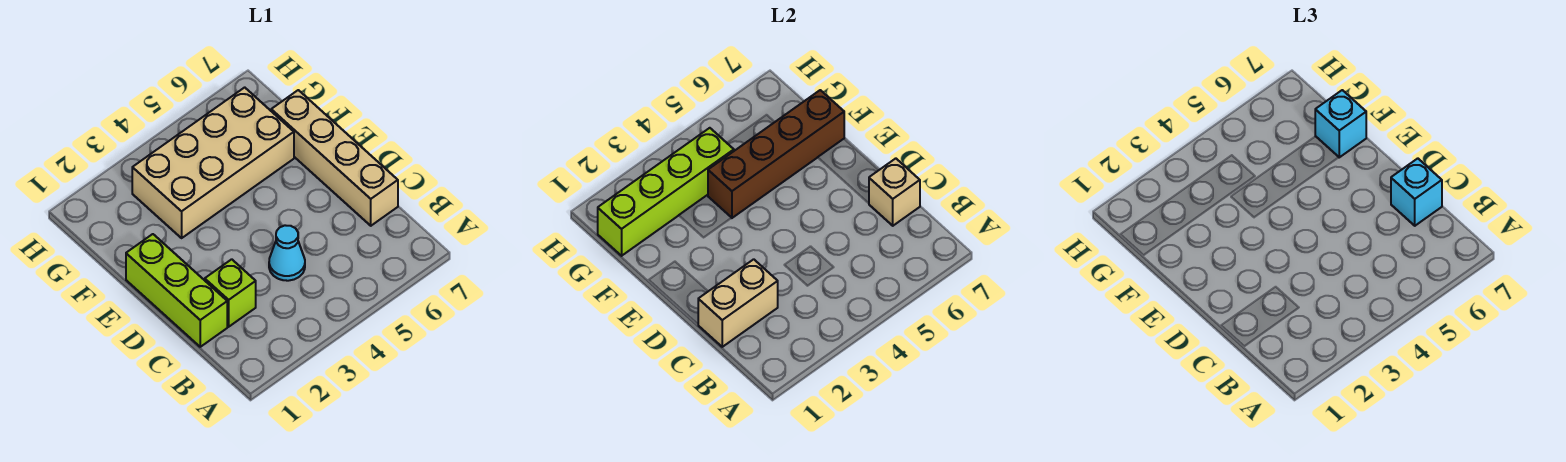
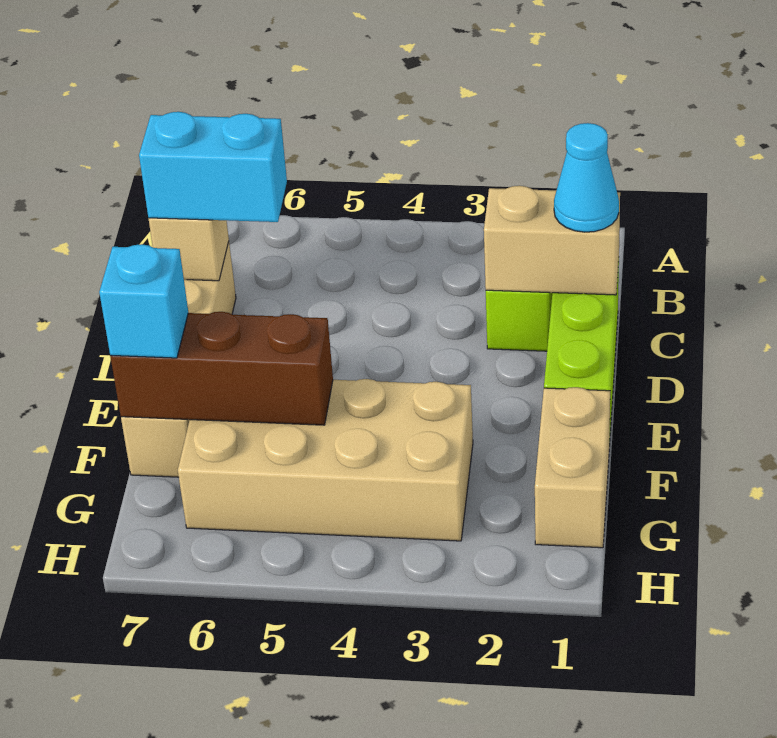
cyan cone C4 level 1 -> cyan cone C1 level 3
cyan brick C7 level 3 -> cyan brick C6:C7 level 3
none -> tan brick F1:G1 level 1
brown brick F4:F7 level 2 -> brown brick F5:F7 level 2
lime brick G1:G4 level 2 -> none

